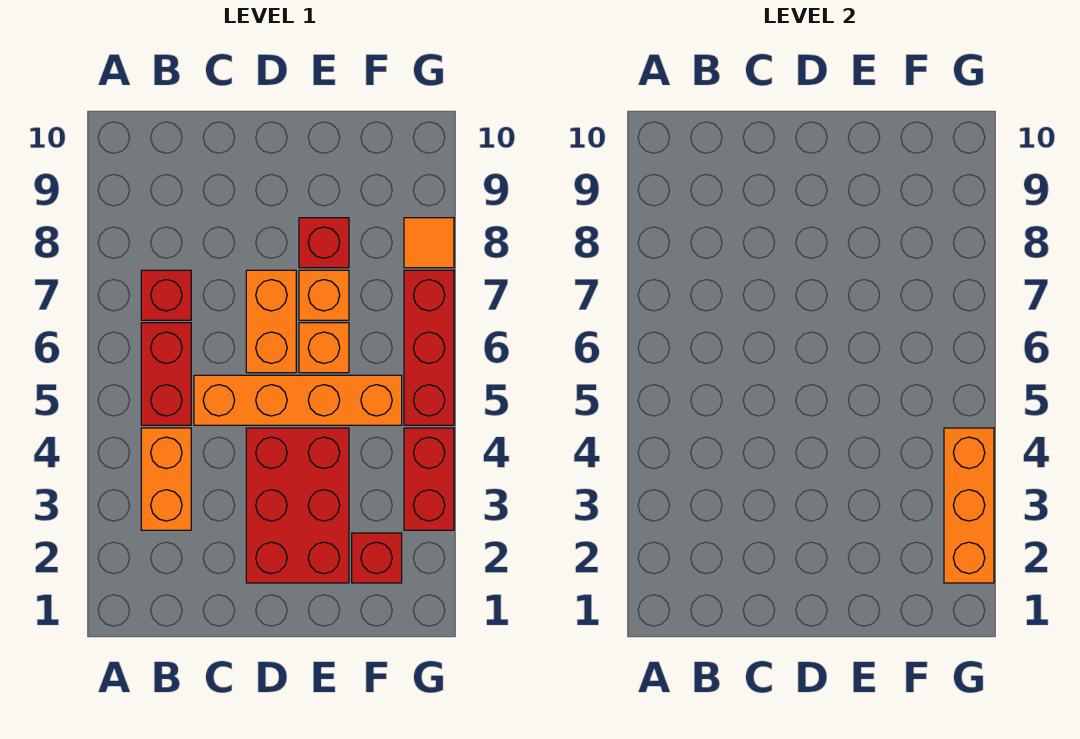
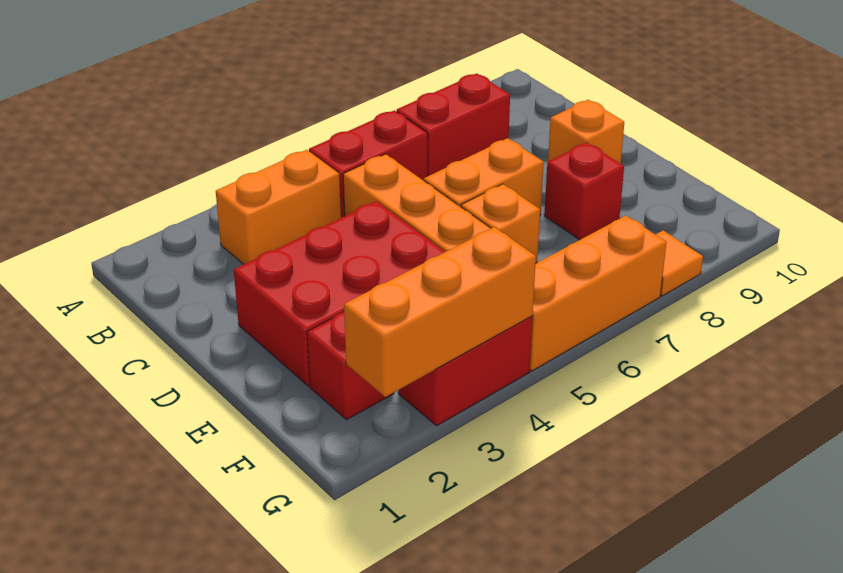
red brick B7 level 1 -> red brick B7:B8 level 1
orange brick E7 level 1 -> orange brick D9 level 1
red brick G5:G7 level 1 -> orange brick G5:G7 level 1

